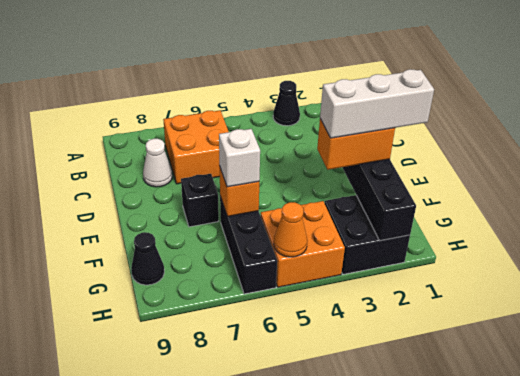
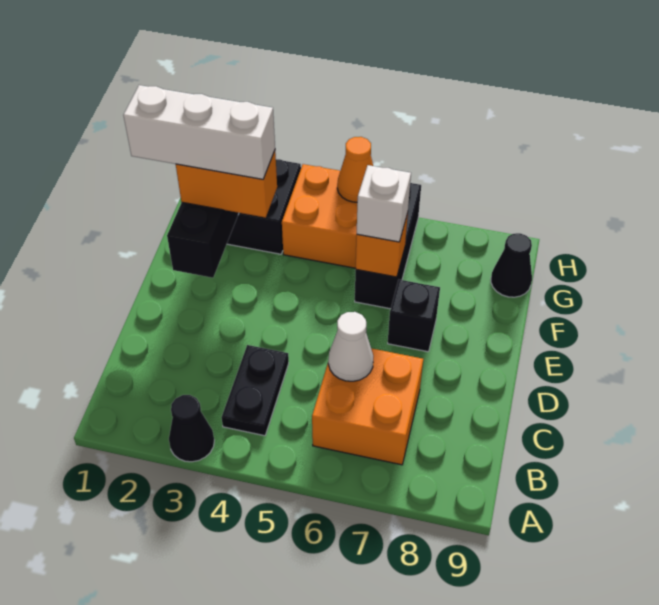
none -> black plate B4:C4 level 1
white cone C8 level 1 -> white cone C6 level 2

